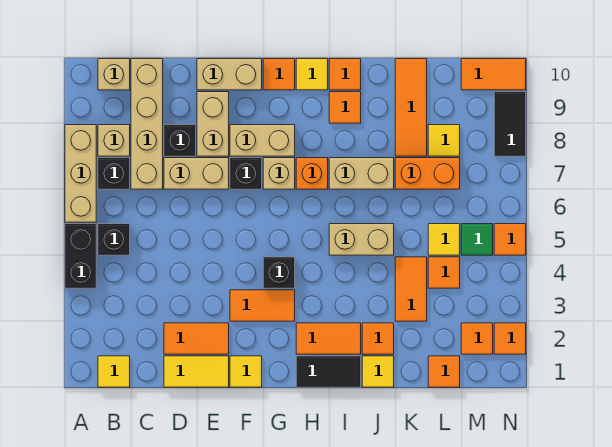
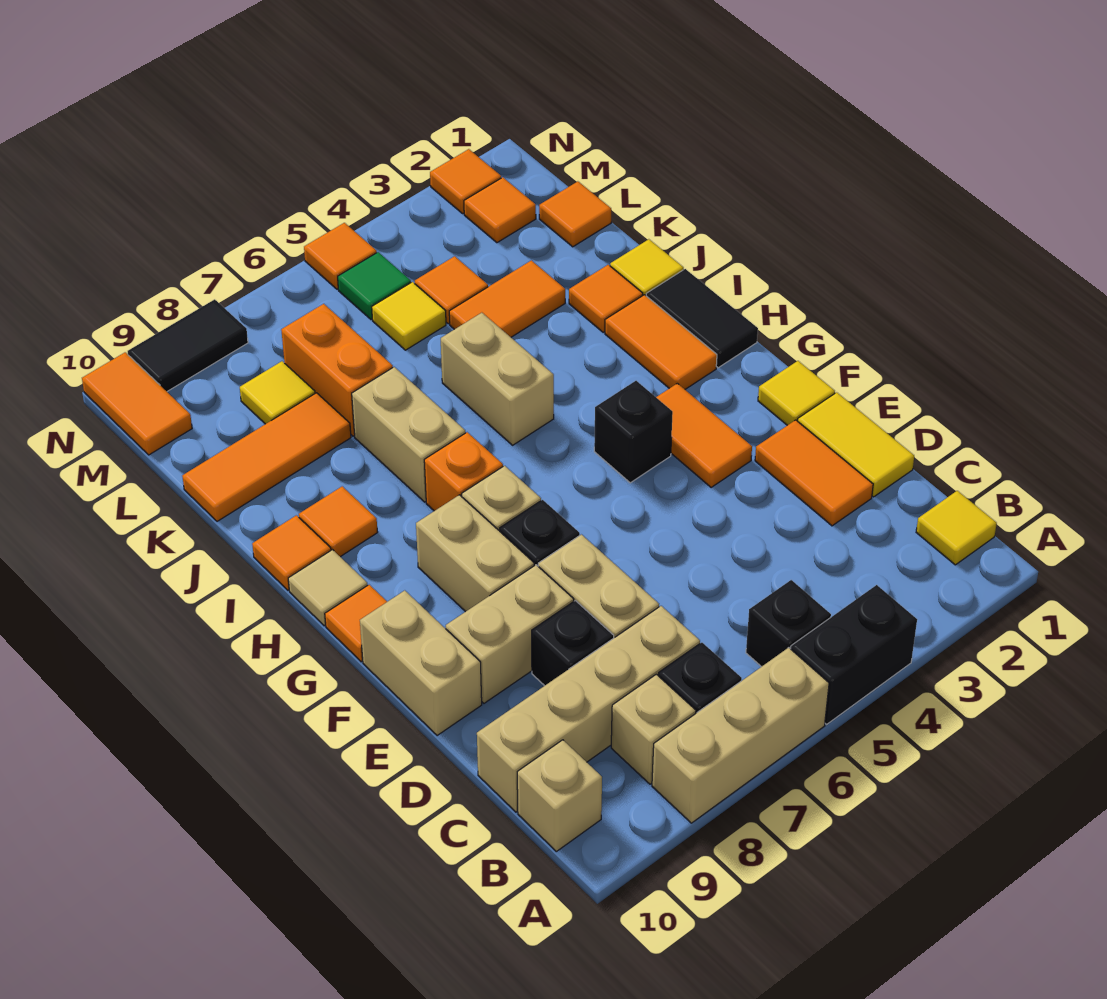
yellow tile H10 level 1 -> tan tile H10 level 1

